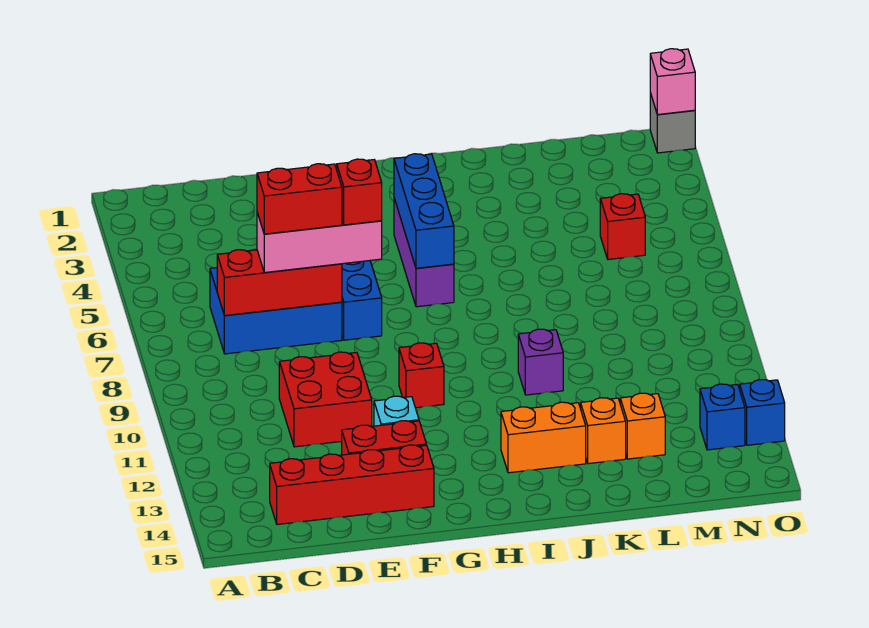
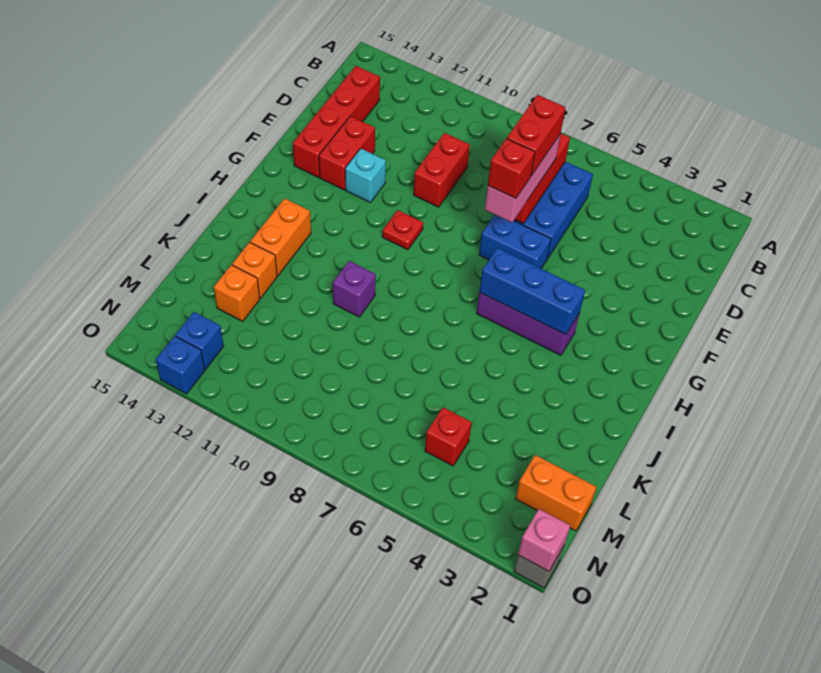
red brick D10:E11 level 1 -> red brick D10:E10 level 1
red brick G10 level 1 -> red plate G10 level 1
none -> orange brick M1:M2 level 1

